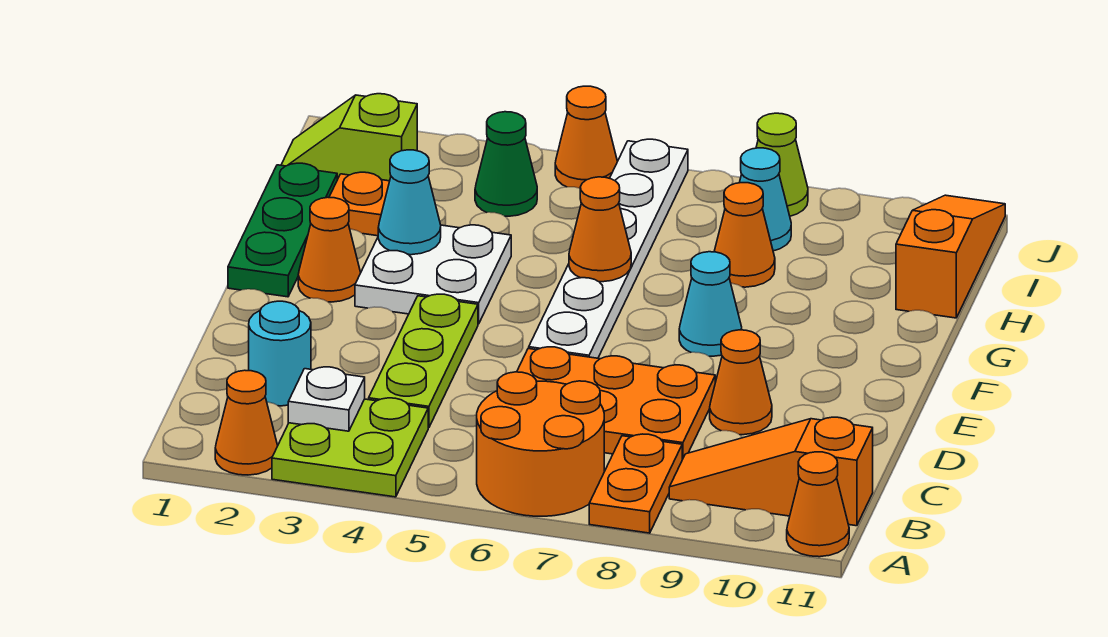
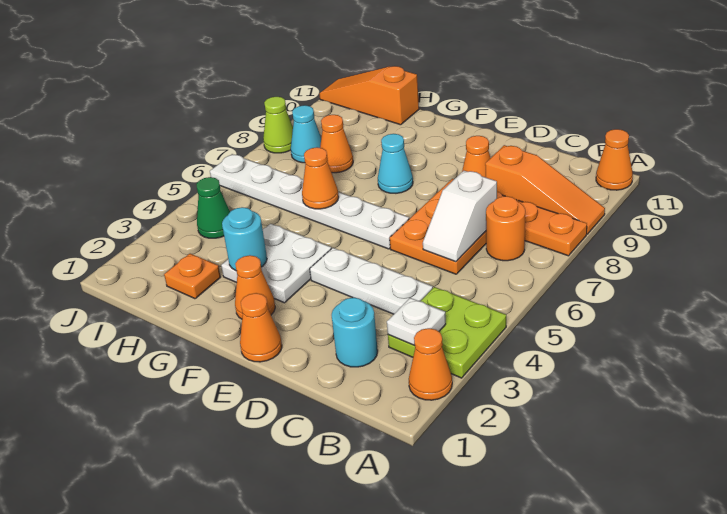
orange round brick A6:B7 level 1 -> orange round brick B7 level 1
orange slope B9:B11 level 1 top 11 -> orange slope A9:C9 level 1 top C
lime plate C4:E4 level 1 -> white plate C4:E4 level 1
none -> white slope C6:C7 level 2 top 7
green plate F1:H1 level 1 -> none
cyan cone G3 level 2 -> cyan round brick G3 level 2
lime slope I1:I2 level 1 top 2 -> none
orange cone J5 level 1 -> orange cone E1 level 1

